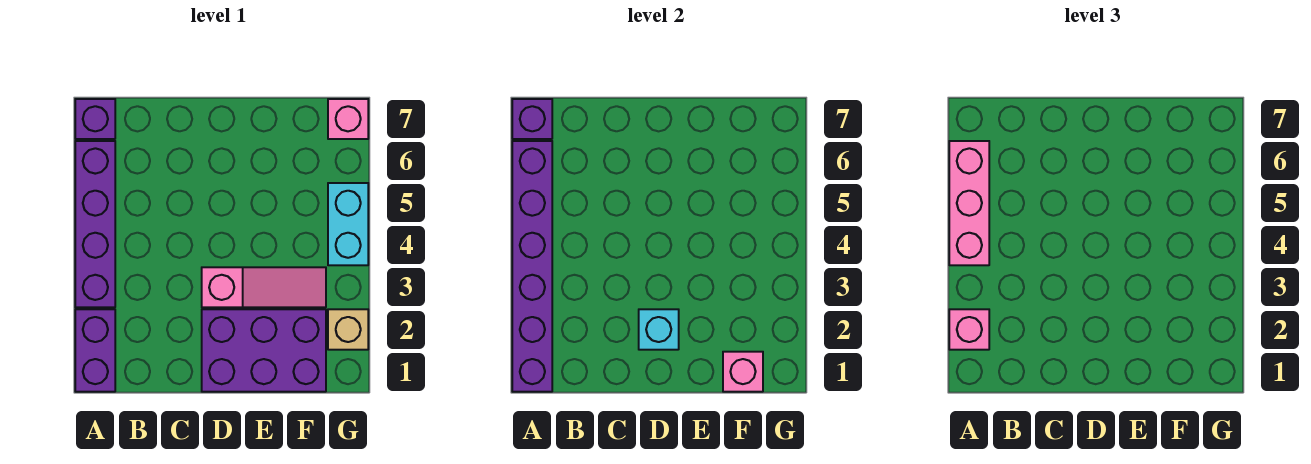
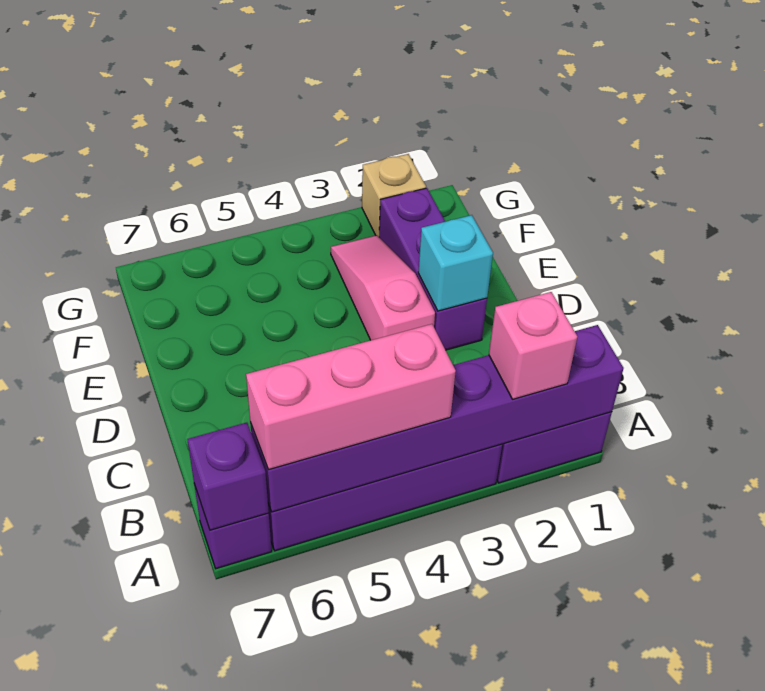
purple brick D1:F2 level 1 -> purple brick D2:F2 level 1
pink brick F1 level 2 -> none
cyan brick G4:G5 level 1 -> none
pink brick G7 level 1 -> none

